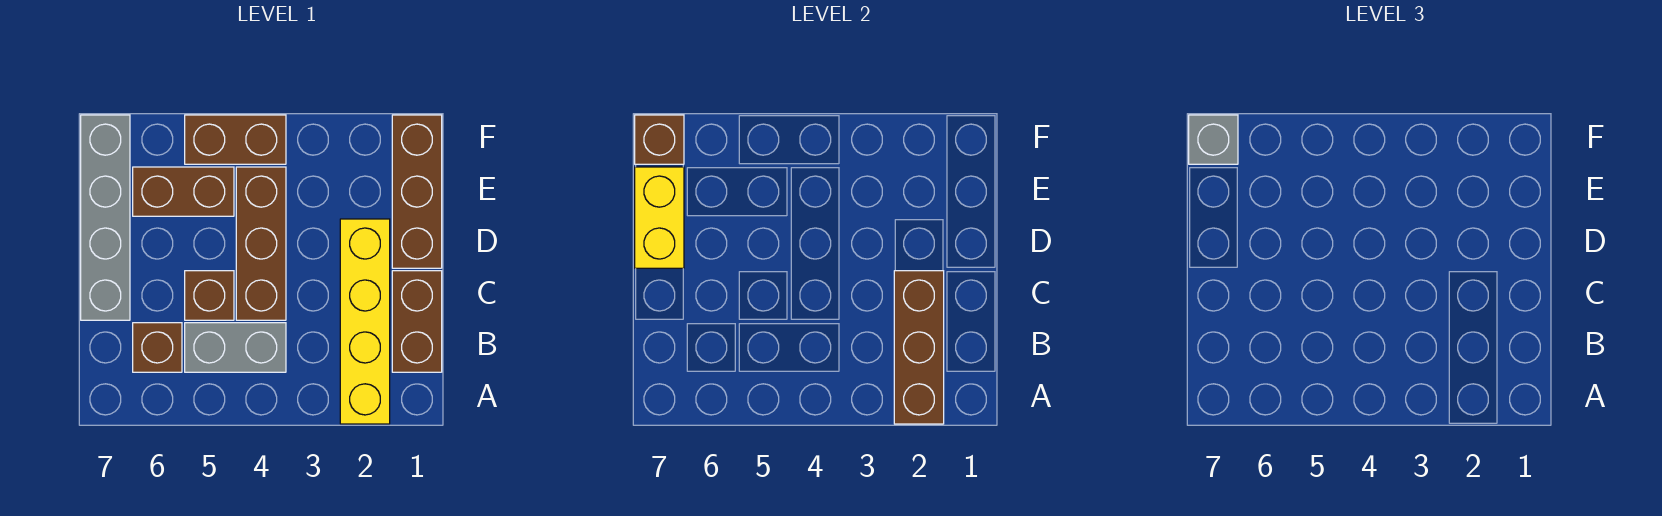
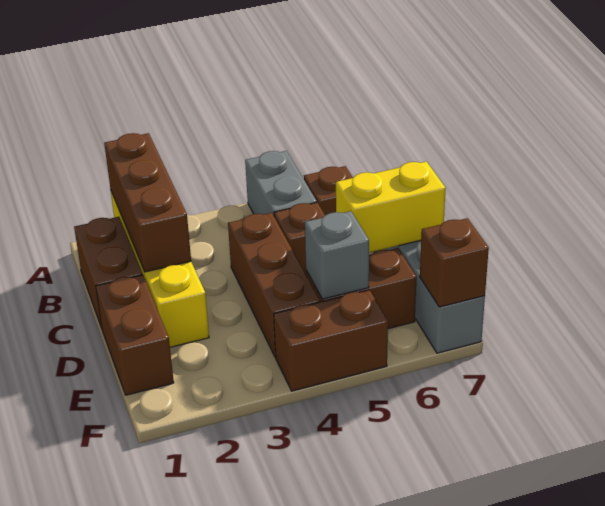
grey brick B4:B5 level 1 -> grey brick A5:B5 level 1
brown brick D1:F1 level 1 -> brown brick D1:E1 level 1
yellow brick D7:E7 level 2 -> yellow brick D6:D7 level 2
grey brick F7 level 3 -> grey brick E5 level 2

